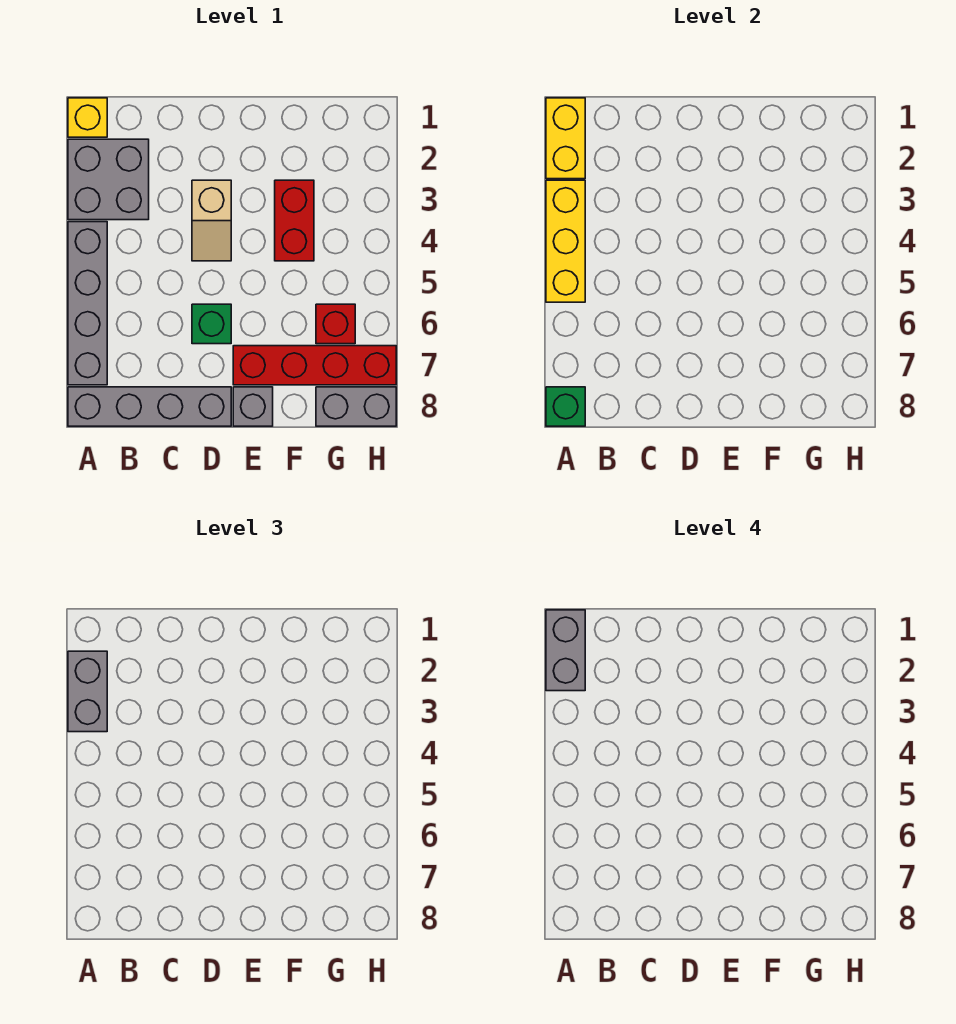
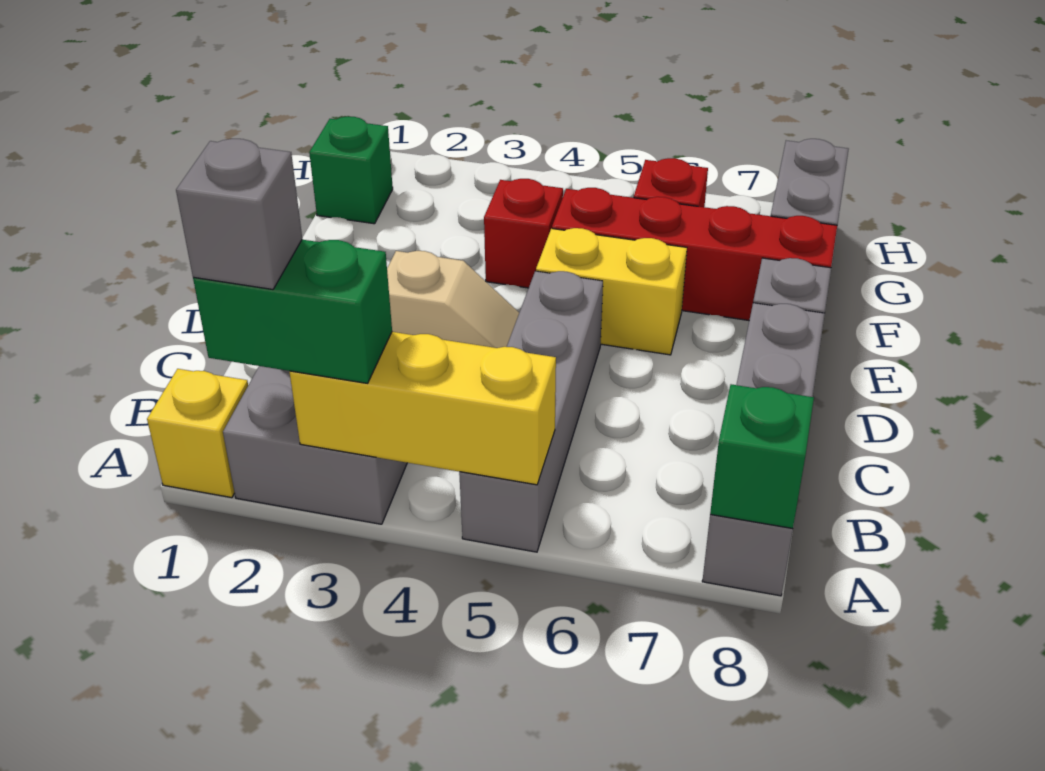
yellow brick A1:A2 level 2 -> yellow brick E5:E6 level 1
grey brick A1:A2 level 4 -> grey brick A2 level 4
grey brick A2:A3 level 3 -> green brick A2:A3 level 3
grey brick A4:A7 level 1 -> grey brick A5:D5 level 1
green brick D6 level 1 -> green brick G1 level 1
red brick E7:H7 level 1 -> red brick F5:F8 level 1
red brick F3:F4 level 1 -> red brick F4 level 1

